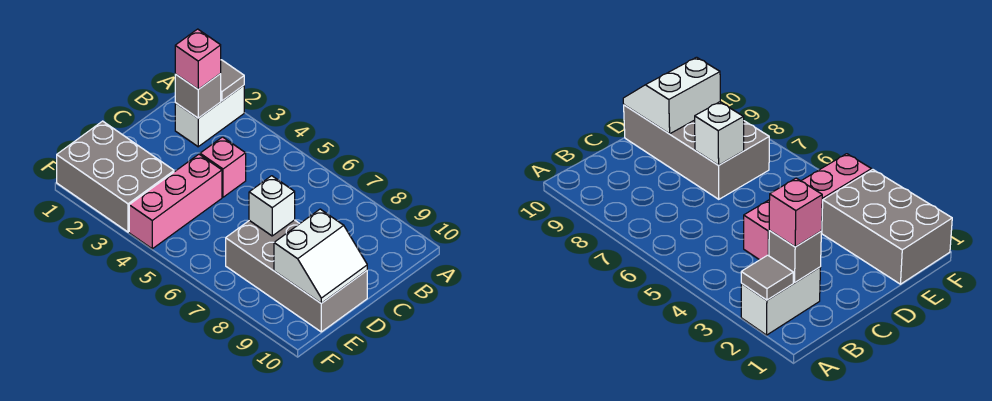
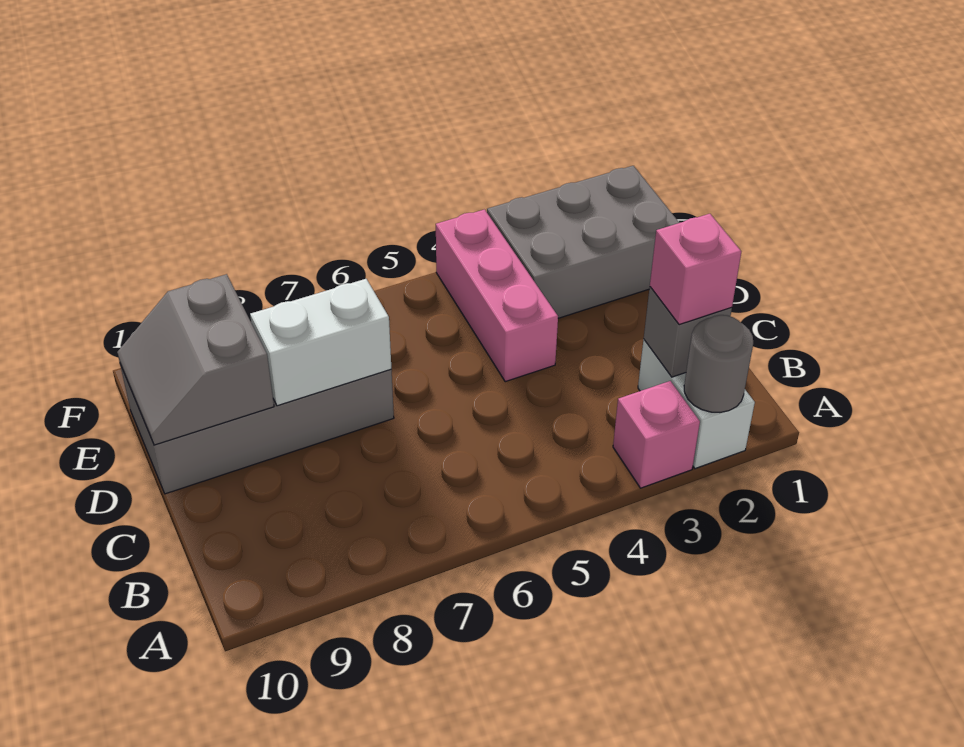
grey tile A2 level 2 -> grey round brick A2 level 2
pink brick C4 level 1 -> pink brick A3 level 1
white brick D7 level 2 -> white brick D7:D8 level 2
white slope D9:E10 level 2 top 9 -> grey slope D9:E10 level 2 top 9

